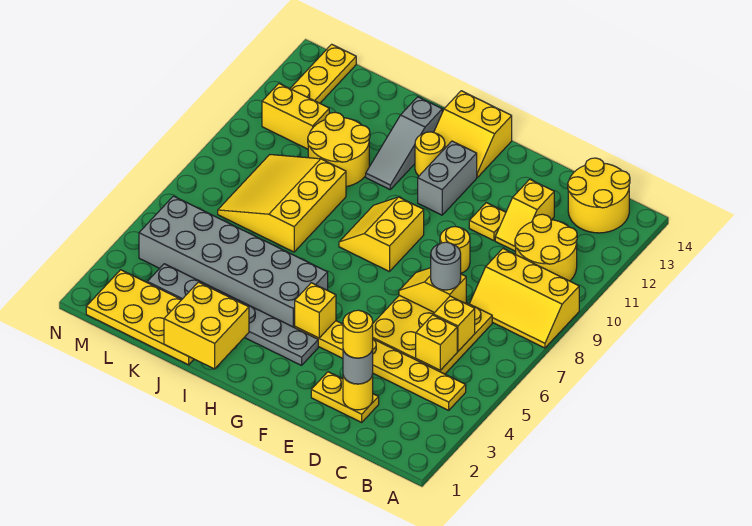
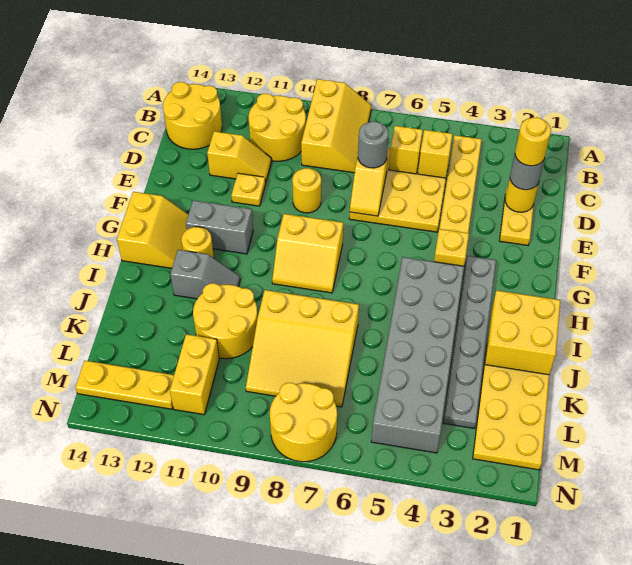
grey slope I11:I13 level 1 top 13 -> grey slope I11:I12 level 1 top 12
none -> yellow round brick M7:N8 level 1

